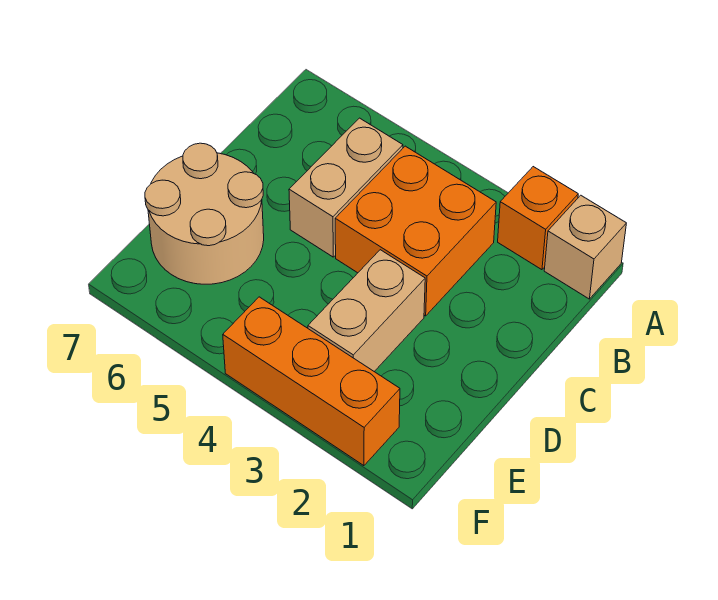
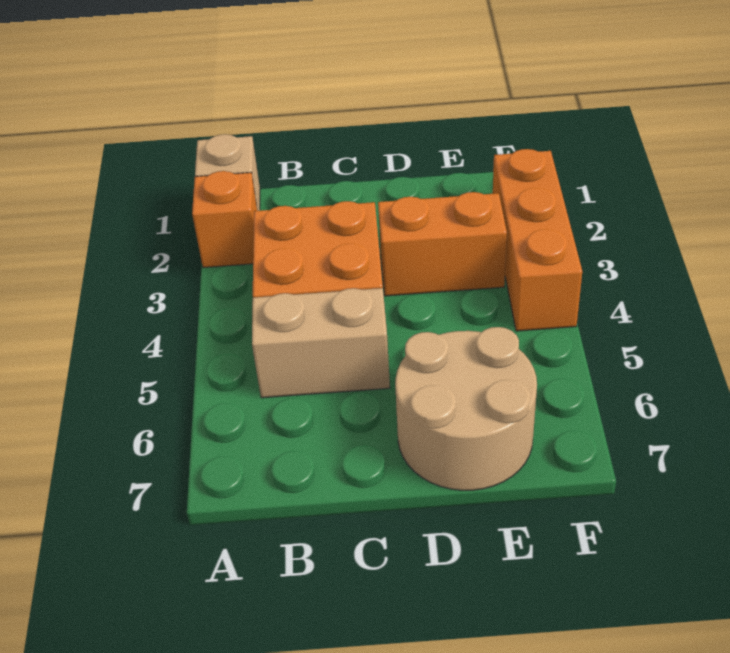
tan brick D3:E3 level 1 -> orange brick D3:E3 level 1

